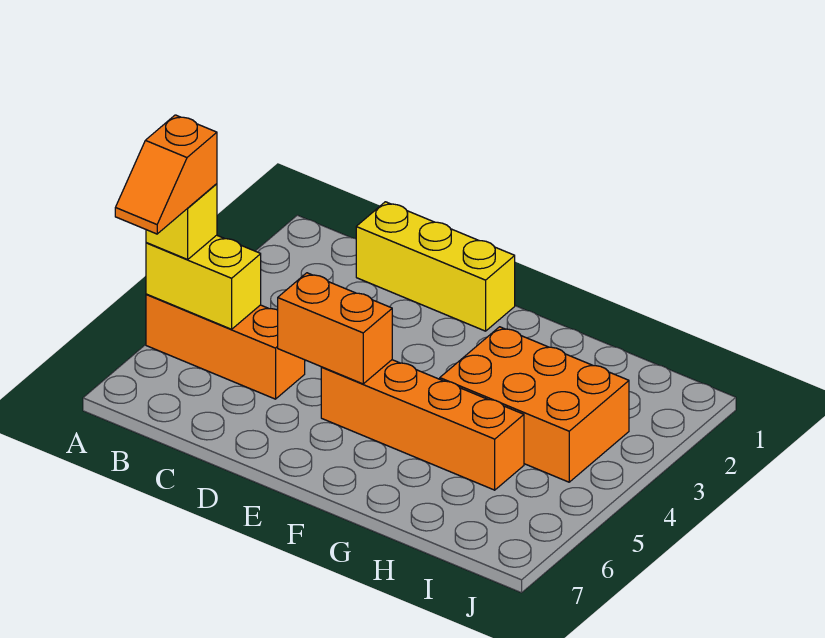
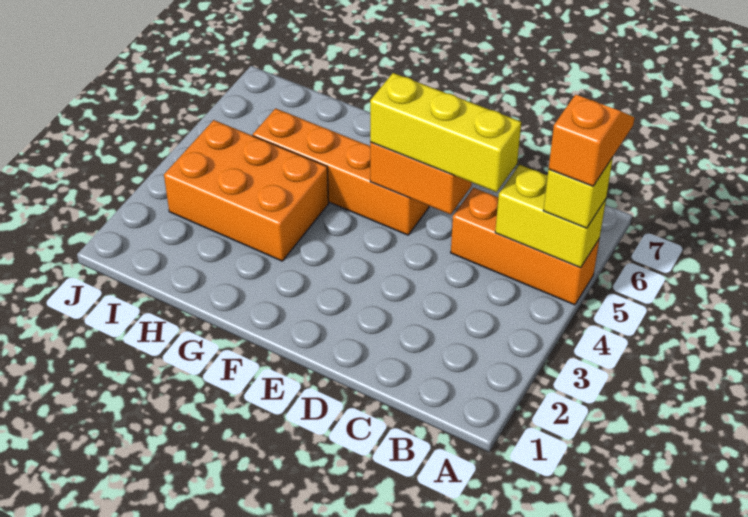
yellow brick C1:E1 level 1 -> yellow brick C5:E5 level 3

